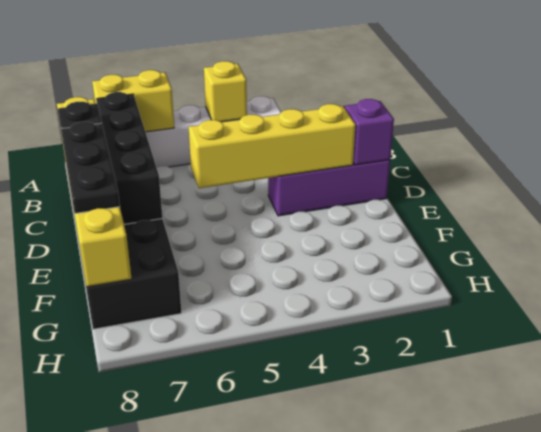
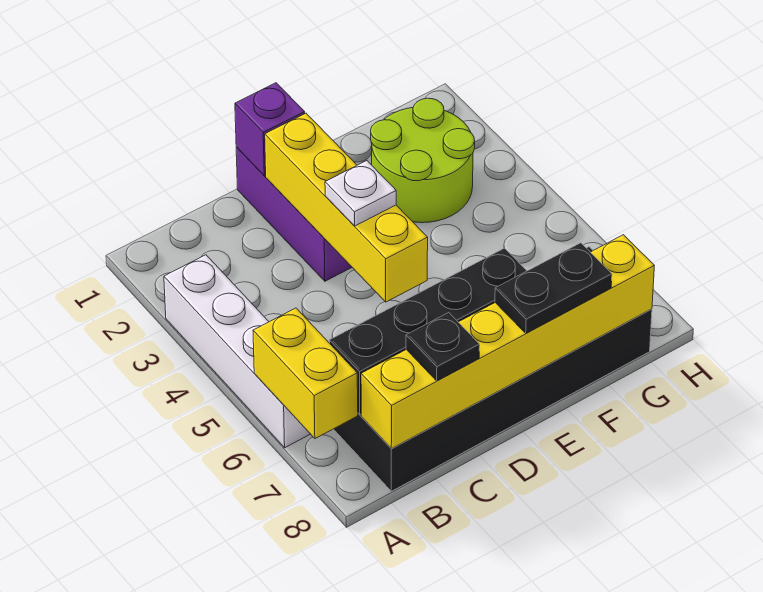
yellow brick A4 level 2 -> none
none -> white plate D4 level 3
black plate D8:F8 level 3 -> black plate E8:F8 level 3
none -> lime round brick F2:G3 level 1

